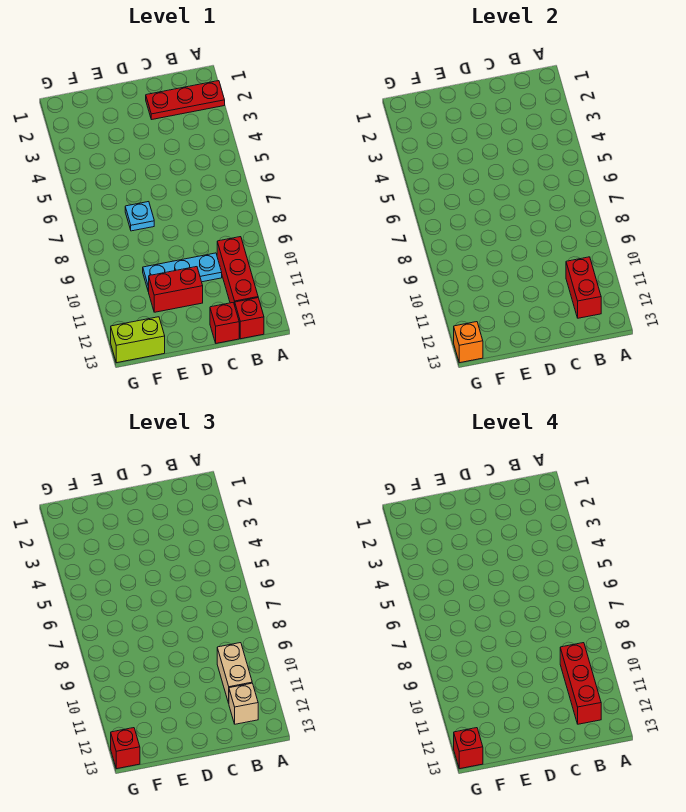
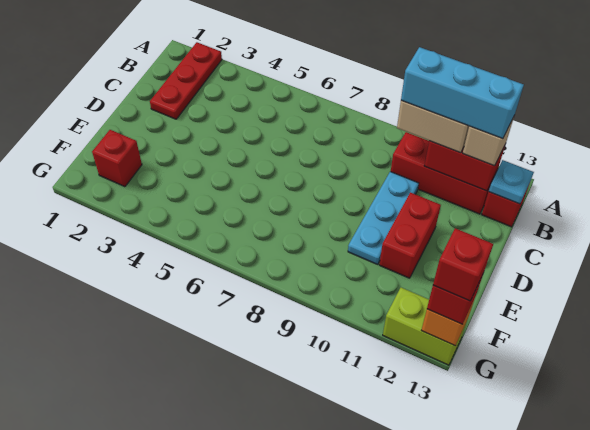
red brick B10:B12 level 4 -> cyan brick B10:B12 level 4
red brick C13 level 1 -> red brick F2 level 1
cyan plate E7 level 1 -> cyan plate B13 level 2
lime brick F13:G13 level 1 -> lime brick G12:G13 level 1

